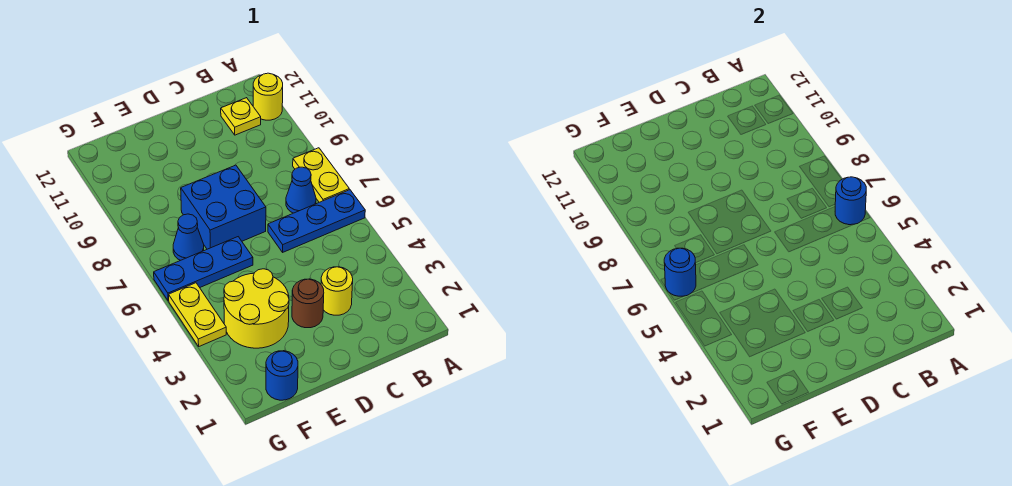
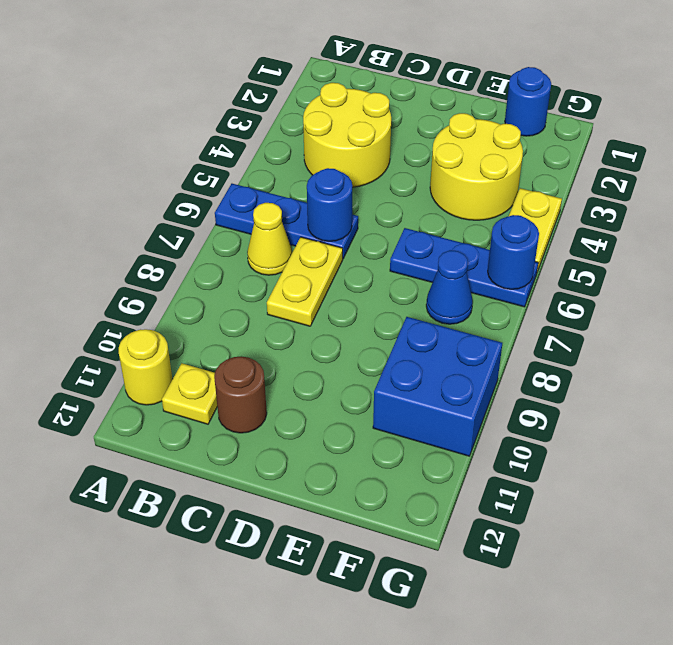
blue round brick A6 level 2 -> blue round brick C6 level 2
yellow plate A7:A8 level 1 -> yellow plate C7:C8 level 1
blue cone B7 level 1 -> yellow cone B7 level 1
yellow round brick C3 level 1 -> yellow round brick B3:C4 level 1
brown round brick D3 level 1 -> brown round brick C11 level 1
blue brick D7:E8 level 1 -> blue brick F9:G10 level 1

